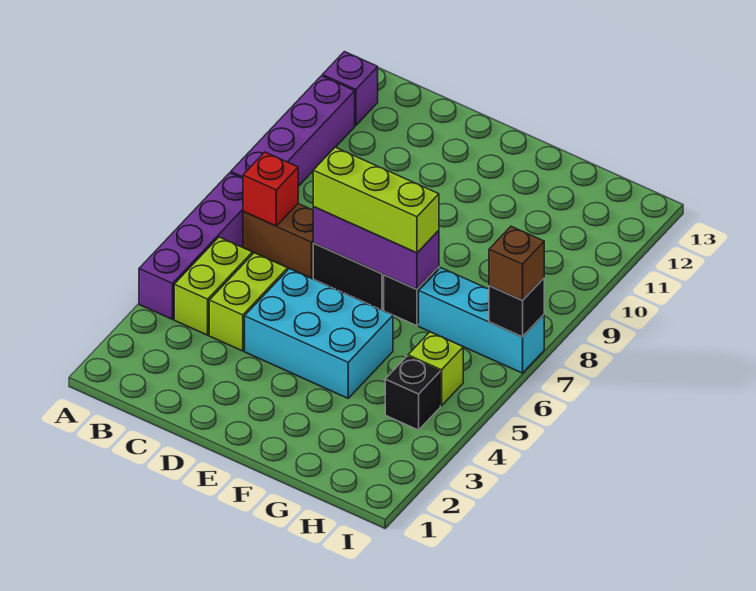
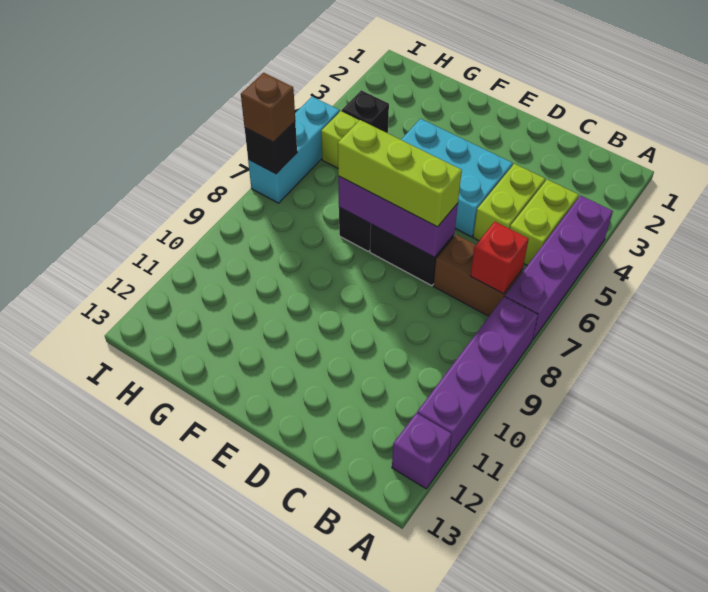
cyan brick G7:I7 level 1 -> cyan brick I5:I7 level 1

